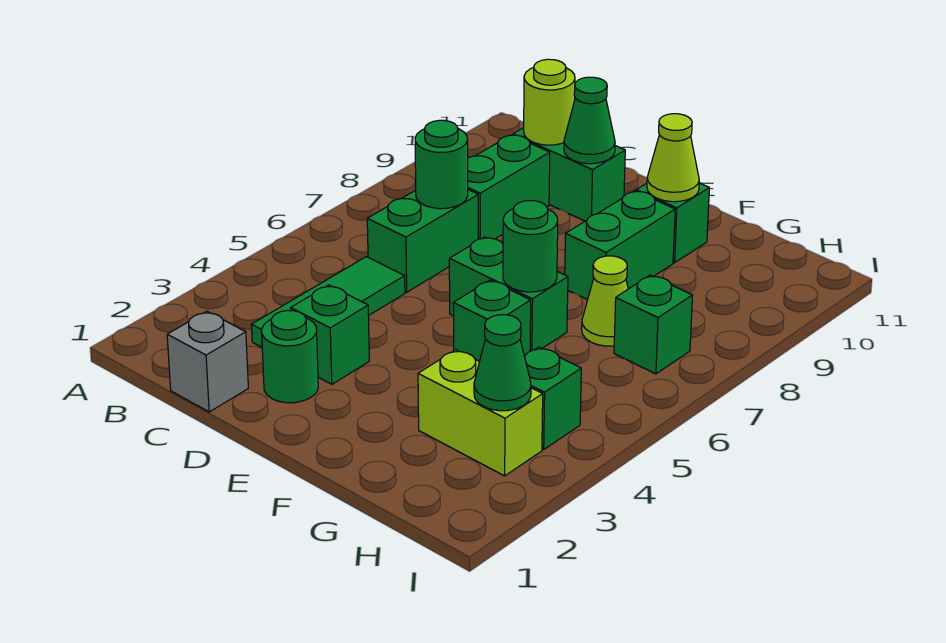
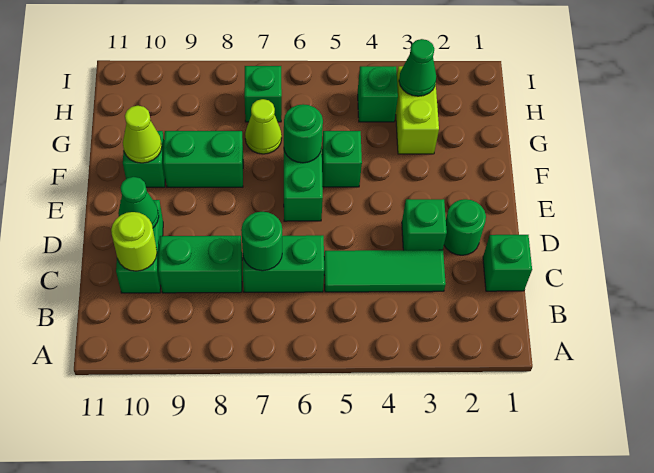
grey brick C1 level 1 -> green brick C1 level 1

